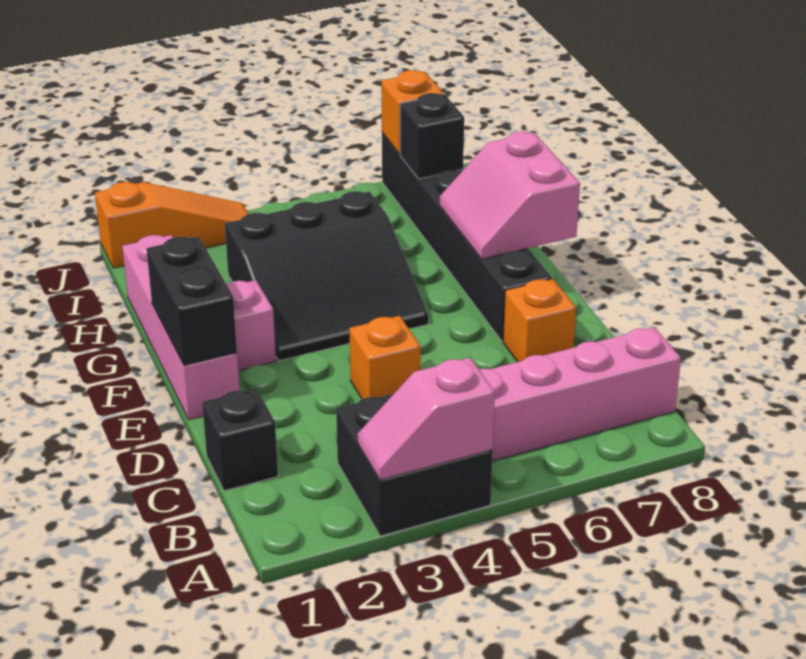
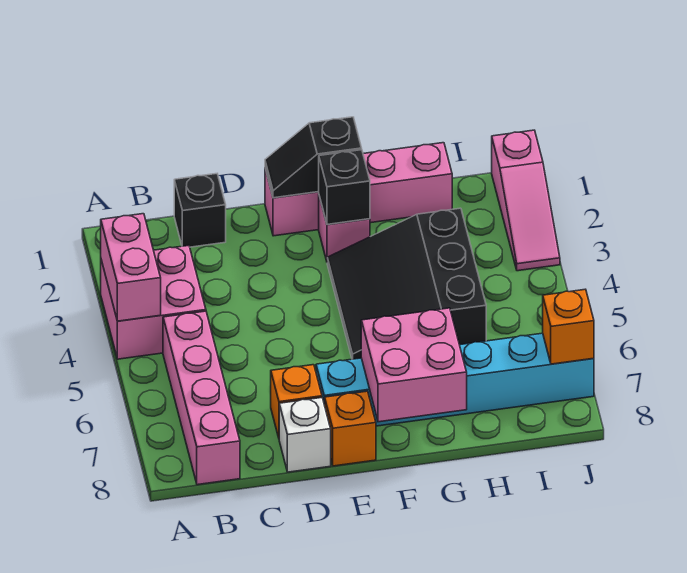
black brick A3:B4 level 1 -> pink brick A3:B4 level 1
pink slope A3:A4 level 2 top 4 -> pink brick A3:A4 level 2
orange brick D4 level 1 -> orange brick E8 level 1
none -> white brick D8 level 1
black brick E1:F1 level 2 -> black slope E1:F1 level 2 top F
black brick E7:J7 level 1 -> cyan brick E7:J7 level 1
pink slope F7:G8 level 2 top 8 -> pink brick F7:G8 level 2
black brick I7 level 2 -> black brick F2 level 2
orange slope J1:J3 level 1 top 1 -> pink slope J1:J3 level 1 top 1

